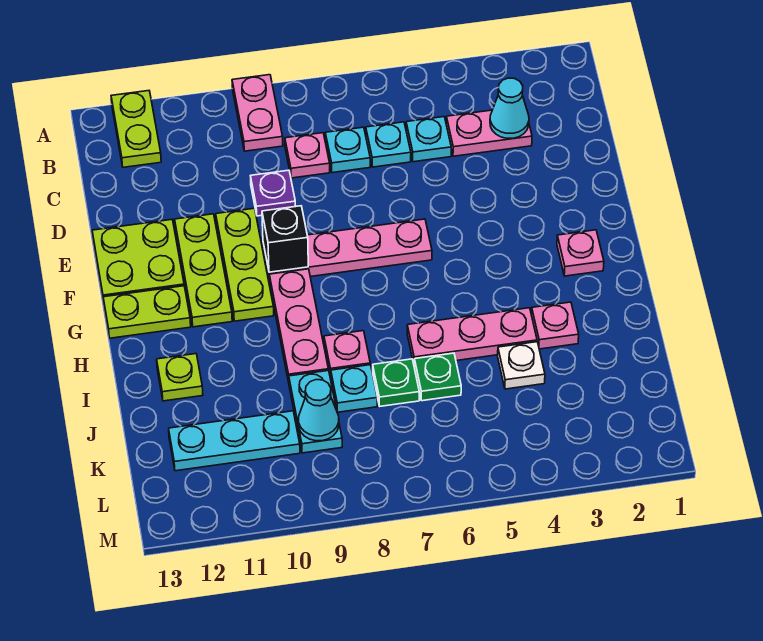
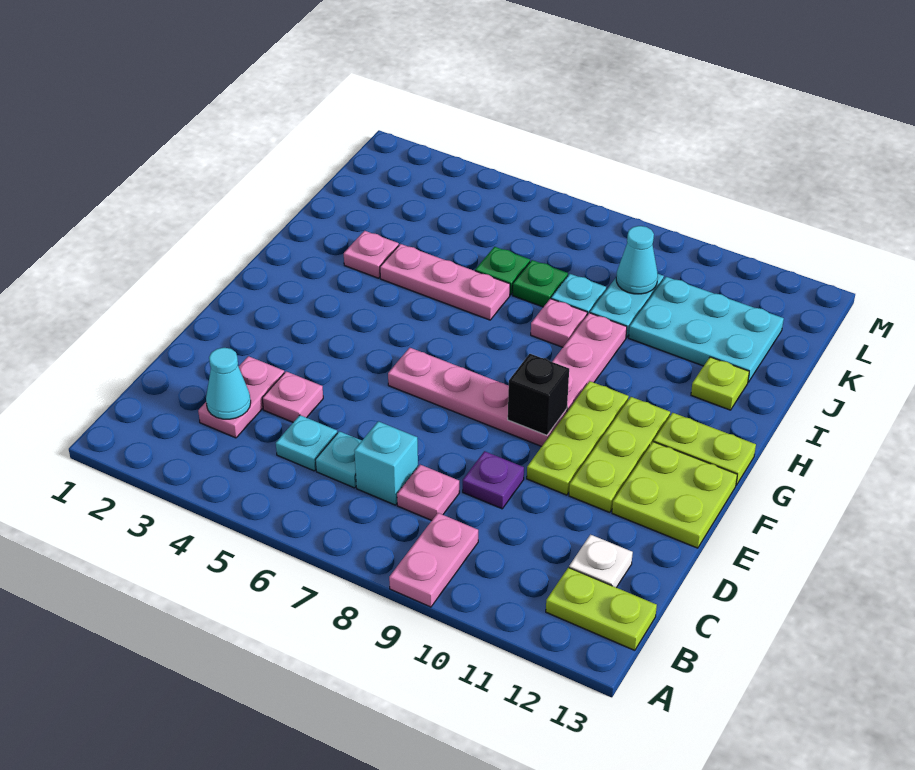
lime plate A12:B12 level 1 -> lime plate B12:B13 level 1
pink plate C3:C4 level 1 -> pink plate C3:D3 level 1
cyan plate C7 level 1 -> cyan brick C7 level 1
pink plate G2 level 1 -> pink plate D4 level 1
white plate J4 level 1 -> white plate C12 level 1
cyan plate K10:K12 level 1 -> cyan plate J10:K12 level 1

